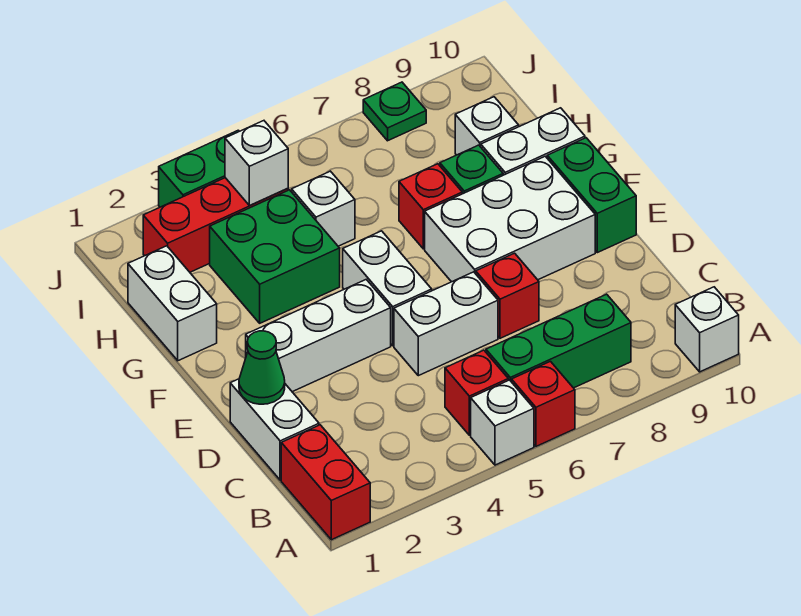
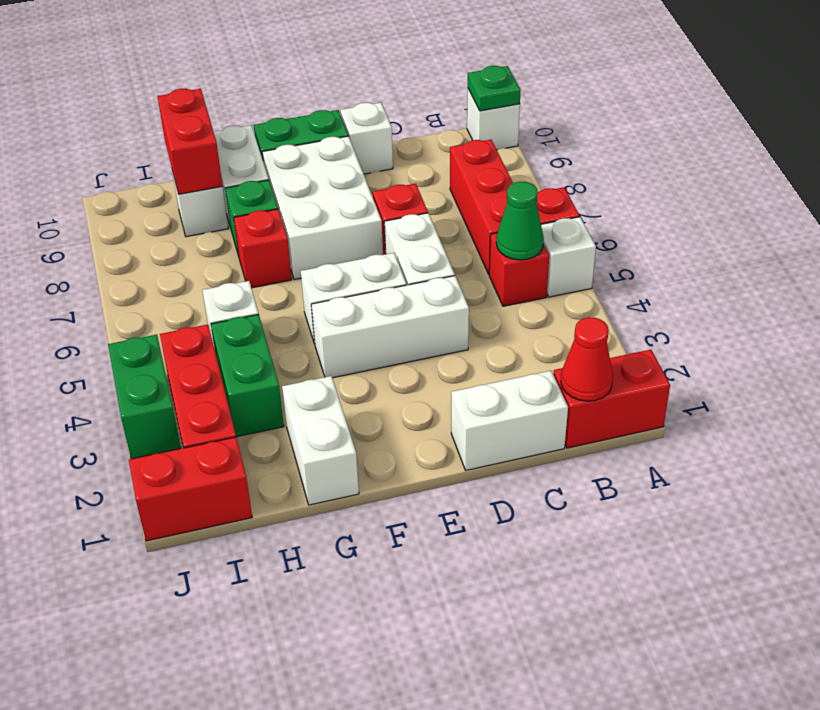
none -> red cone B1 level 2
green brick B6:B8 level 1 -> red brick B6:B8 level 1
green cone D1 level 2 -> green cone B5 level 2
white brick E2:E4 level 1 -> white brick D4:F4 level 1
white brick G1:H1 level 1 -> white brick G1:G2 level 1
green brick G3:H4 level 1 -> green brick H3:H4 level 1
none -> red brick H9:H10 level 2
none -> red brick I1:J1 level 1
white brick I4 level 2 -> white brick D10 level 1
green plate J8 level 1 -> green plate A10 level 2

